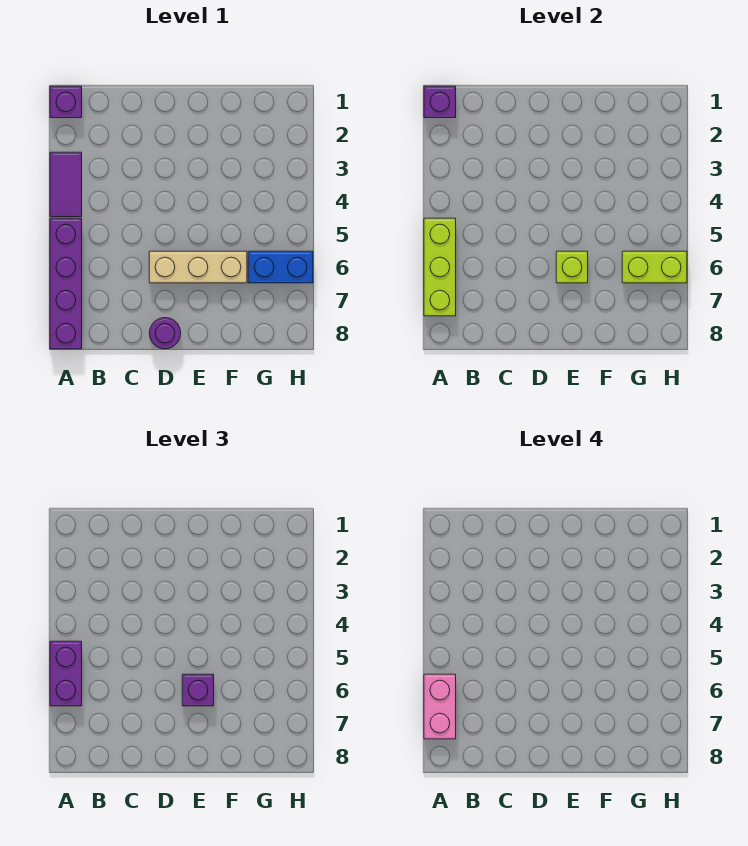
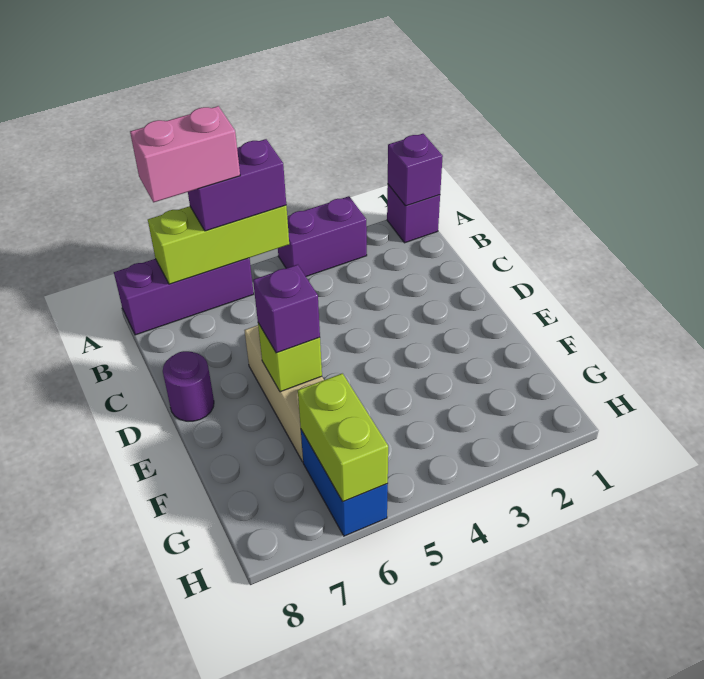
purple tile A3:A4 level 1 -> purple brick A3:A4 level 1
purple brick A5:A8 level 1 -> purple brick A6:A8 level 1

